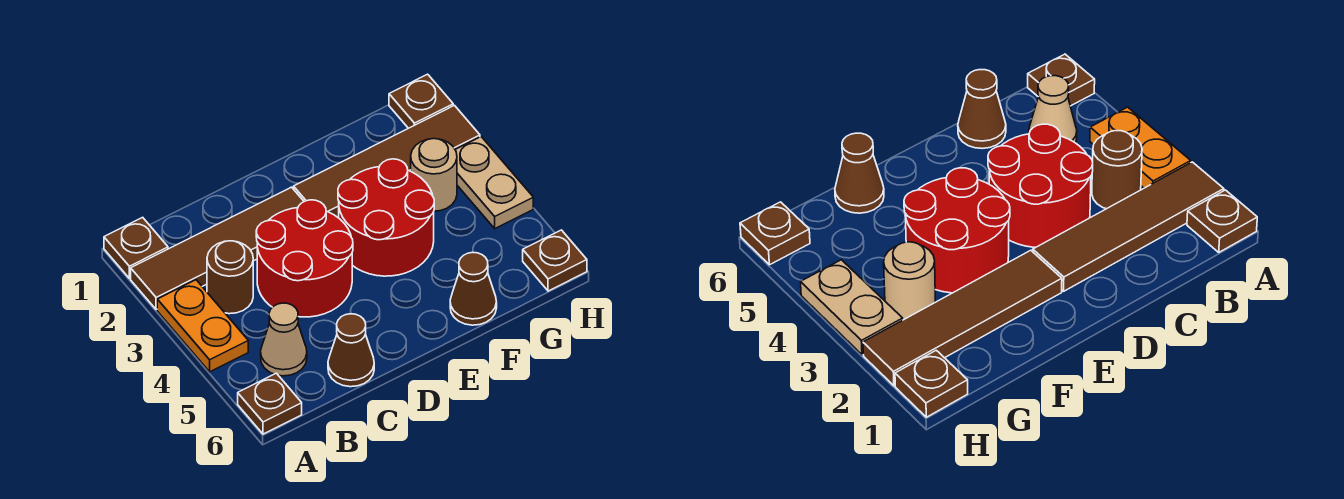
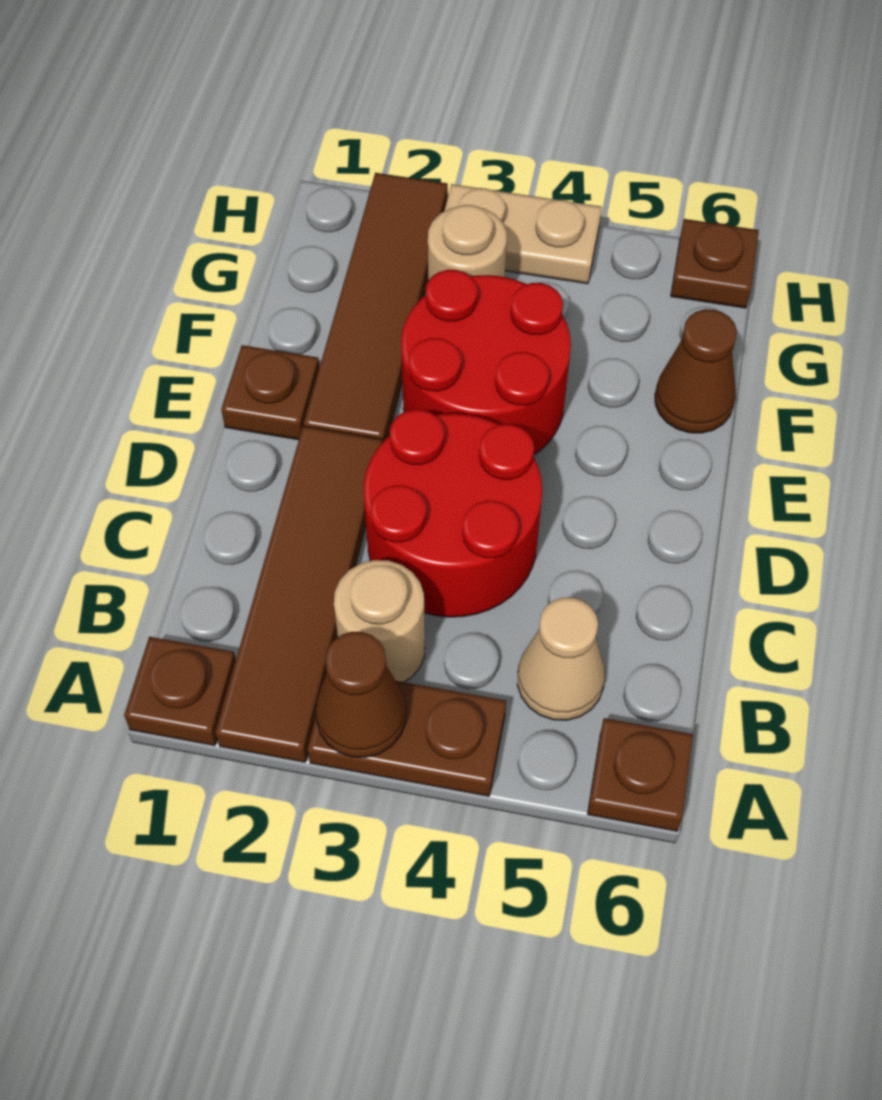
orange plate A3:A4 level 1 -> brown plate A3:A4 level 1
brown round brick B3 level 1 -> tan round brick B3 level 1
brown cone C6 level 1 -> brown cone A3 level 2
brown plate H1 level 1 -> brown plate E1 level 1

